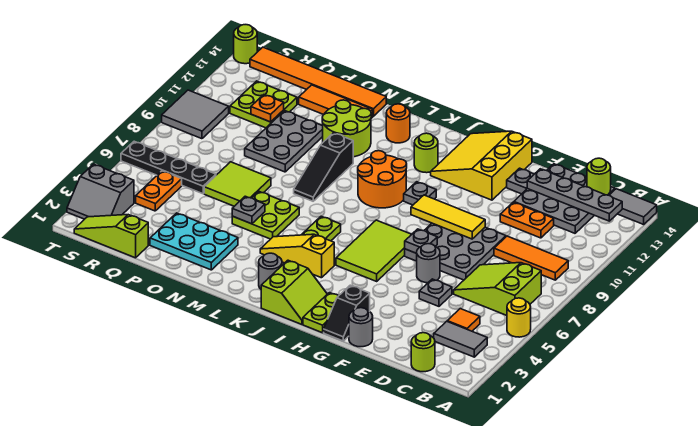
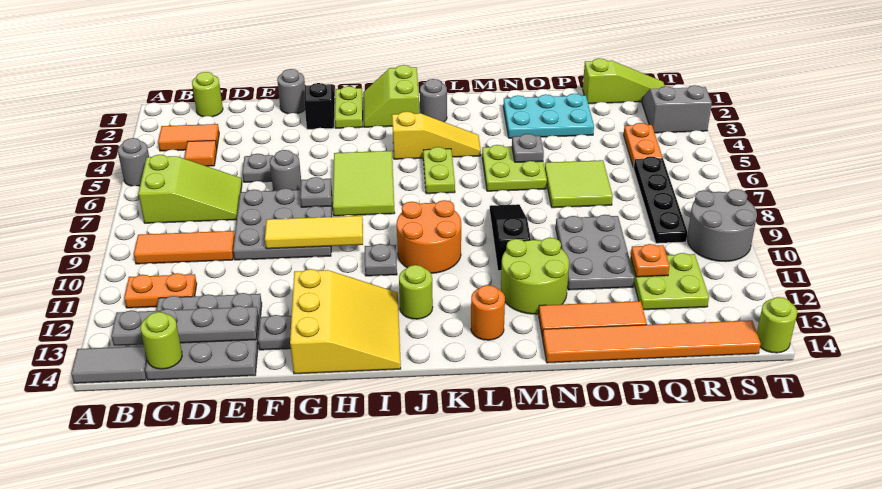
yellow round brick A5 level 1 -> grey round brick A5 level 1
grey tile B3:C3 level 1 -> orange tile B3:C3 level 1
orange plate D11:E11 level 1 -> orange plate B11:C11 level 1
black plate Q6:T6 level 1 -> black plate R6:R9 level 1
grey tile S9:T10 level 1 -> grey round brick S9:T10 level 1

